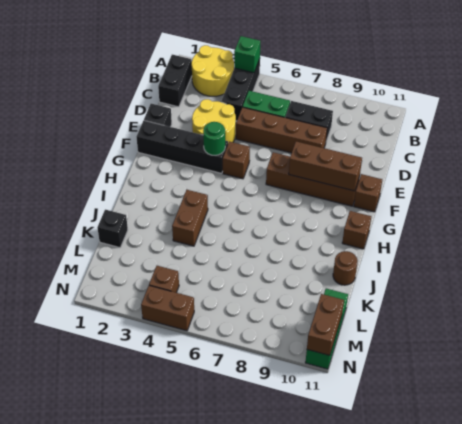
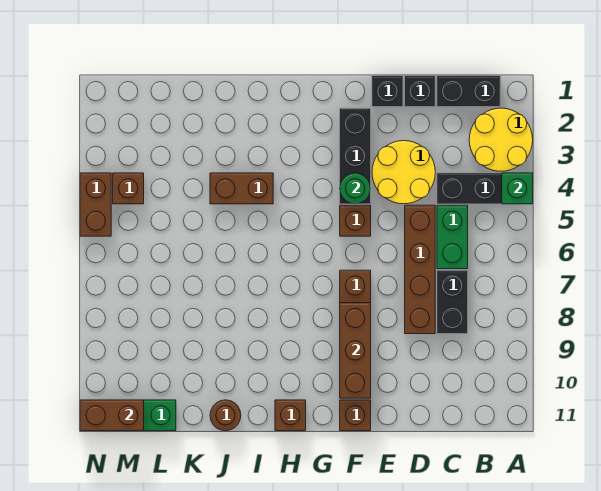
black brick F1:F4 level 1 -> black brick F2:F4 level 1
black brick K1 level 1 -> black brick D1 level 1

